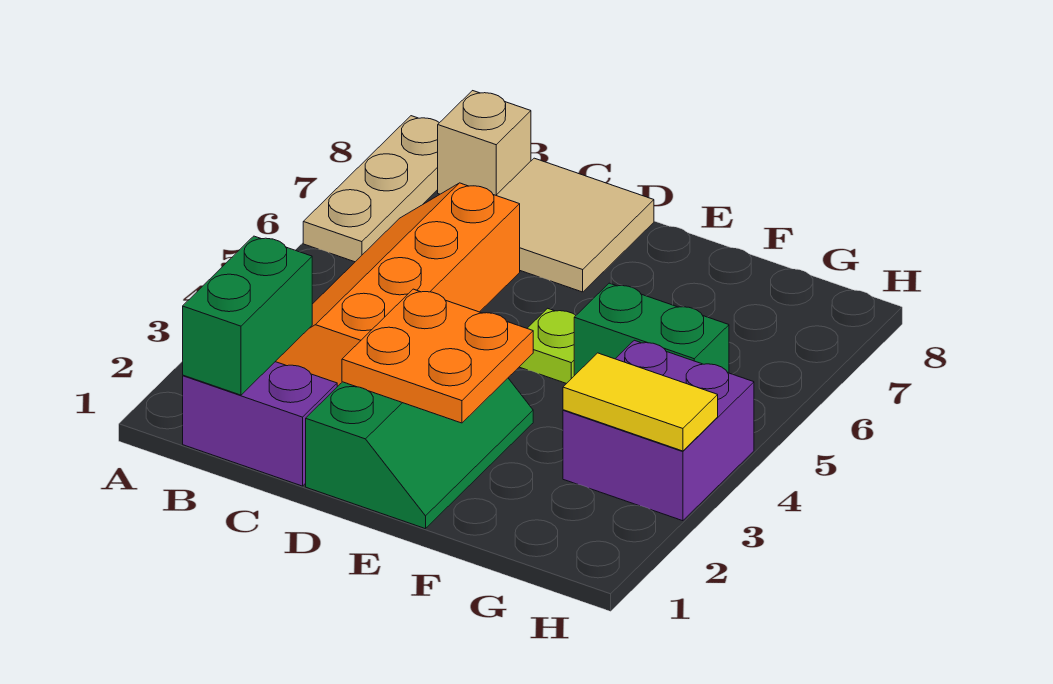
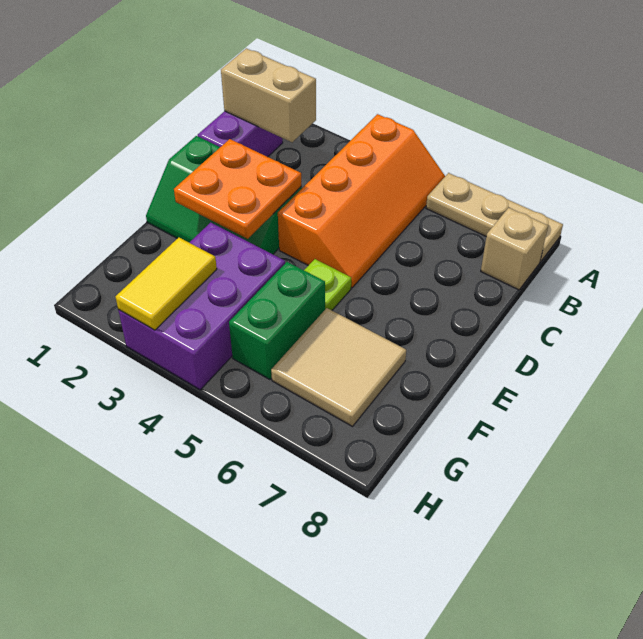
green brick B1:B2 level 2 -> tan brick B1:B2 level 2
orange slope B3:C6 level 1 top C -> orange slope A4:D5 level 1 top 4
tan tile C7:D8 level 1 -> tan tile F6:G7 level 1
purple brick G3:H4 level 1 -> purple brick F3:H4 level 1

